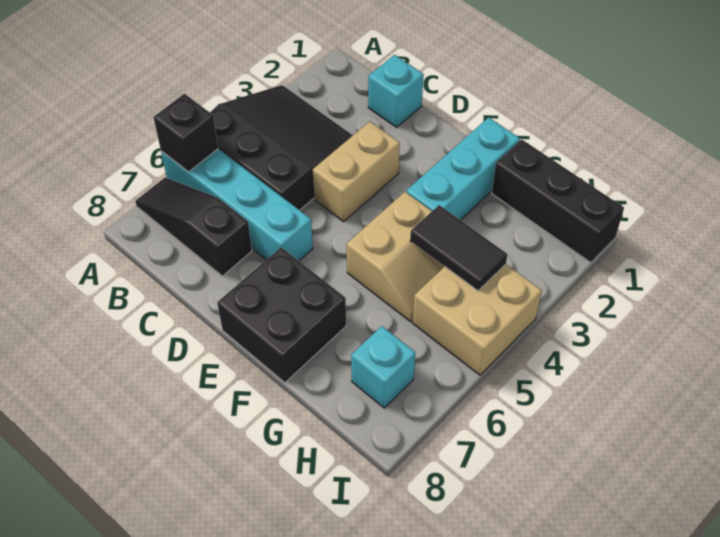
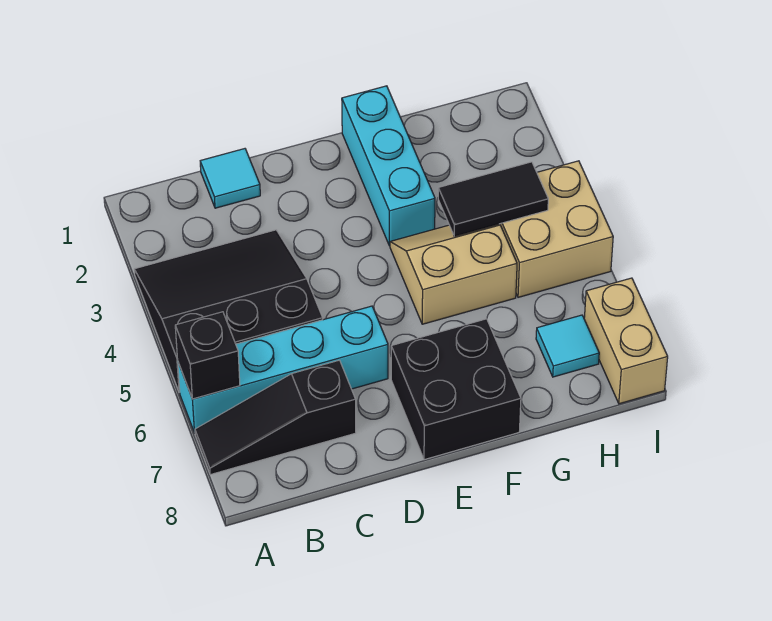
cyan brick C1 level 1 -> cyan tile C1 level 1
tan brick D3:D4 level 1 -> tan brick I7:I8 level 1
tan slope F4:G5 level 1 top F -> tan slope F4:G5 level 1 top 5
black brick G1:I1 level 1 -> none
cyan brick H7 level 1 -> cyan tile H7 level 1

